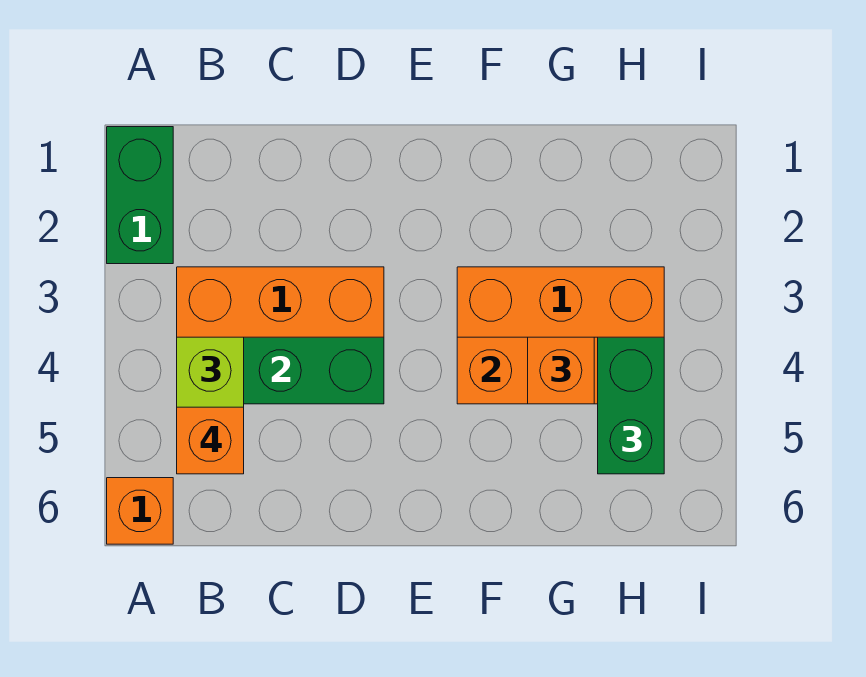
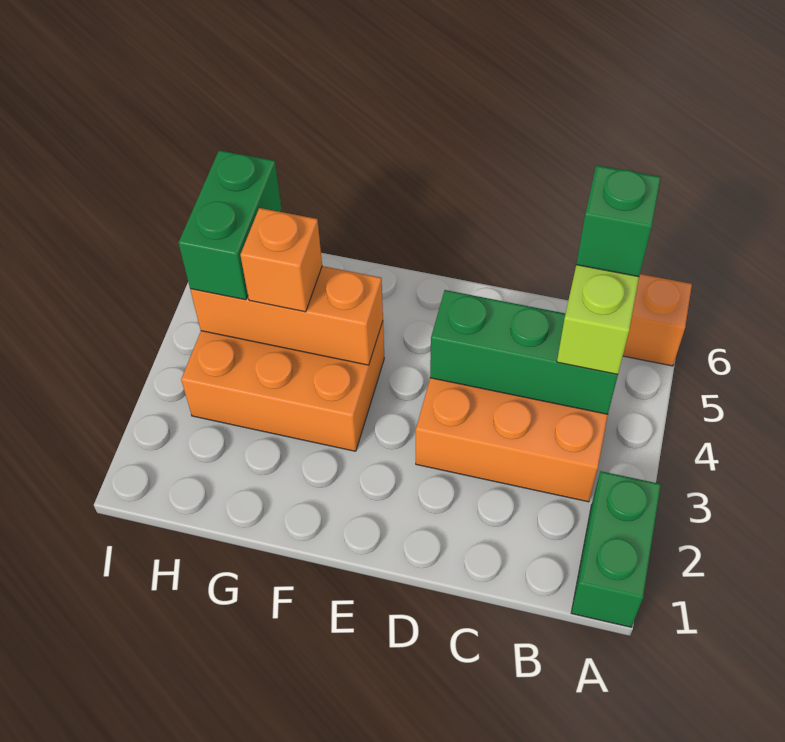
orange brick B5 level 4 -> green brick B5 level 4

